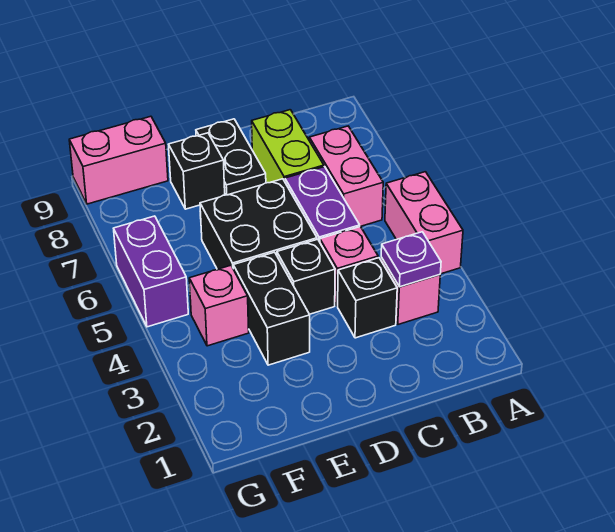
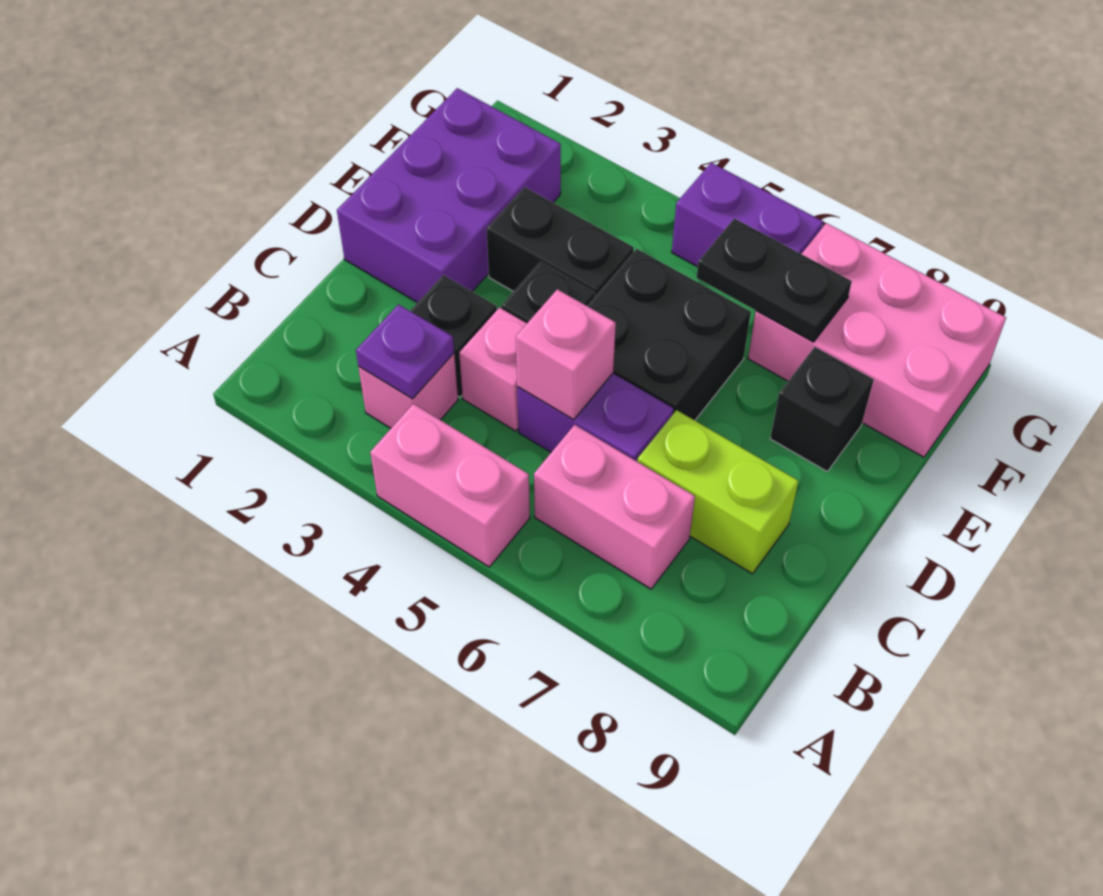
none -> purple brick D1:F2 level 1
black plate D8:D9 level 1 -> black plate F6:F7 level 2
pink brick F4 level 1 -> pink brick C5 level 2
pink brick F9:G9 level 1 -> pink brick F7:G9 level 1

